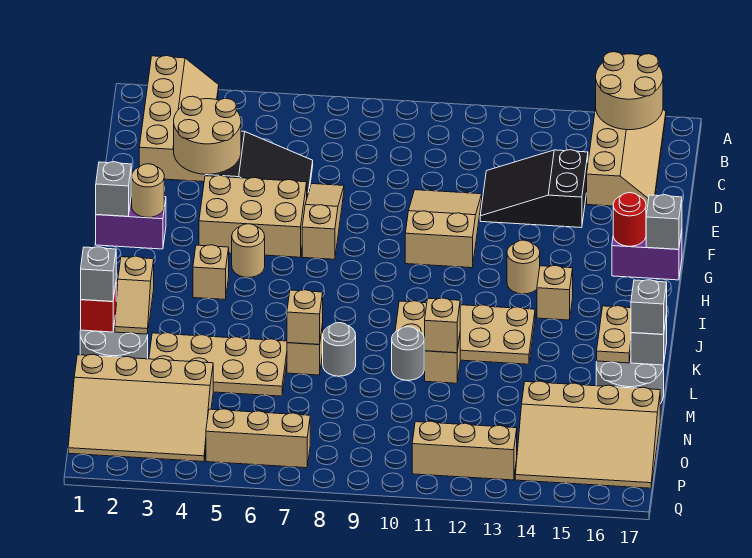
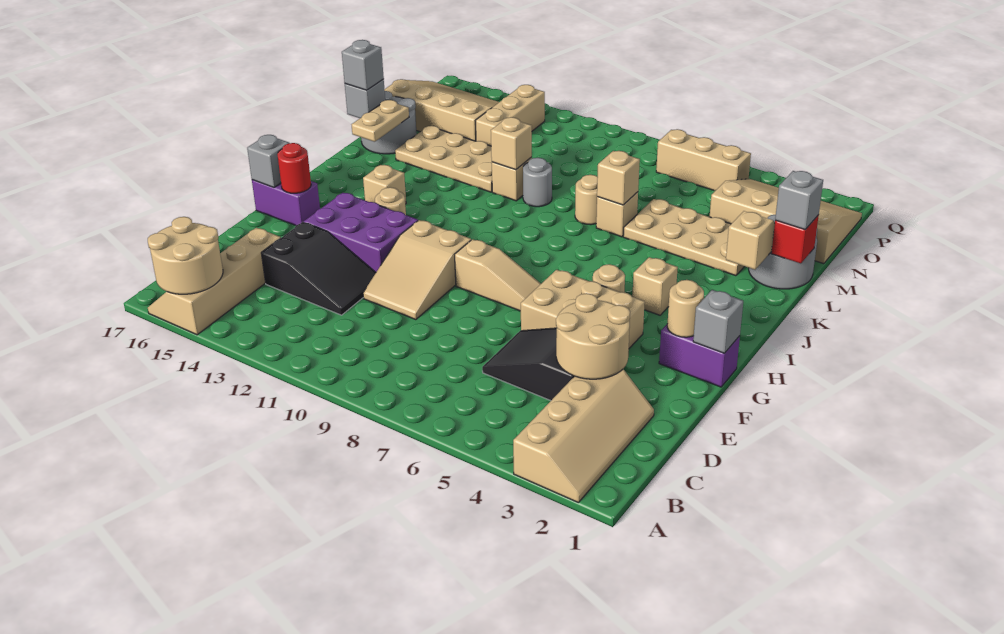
tan slope A2:D3 level 1 top 2 -> tan slope A2:D3 level 1 top 3
tan slope E7:G7 level 1 top G -> tan slope G7:G9 level 1 top 9
none -> purple brick F12:G14 level 1
tan plate J10:K13 level 1 -> tan plate L12:M15 level 1
grey round brick L8 level 1 -> tan round brick L8 level 1
tan brick P11:P13 level 1 -> tan brick N13:P13 level 1

